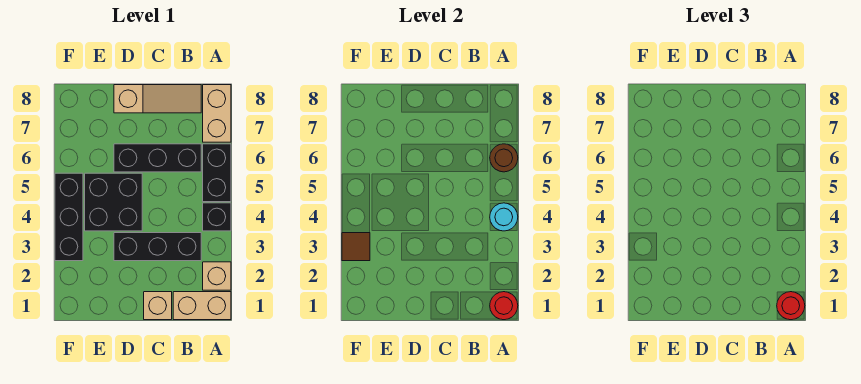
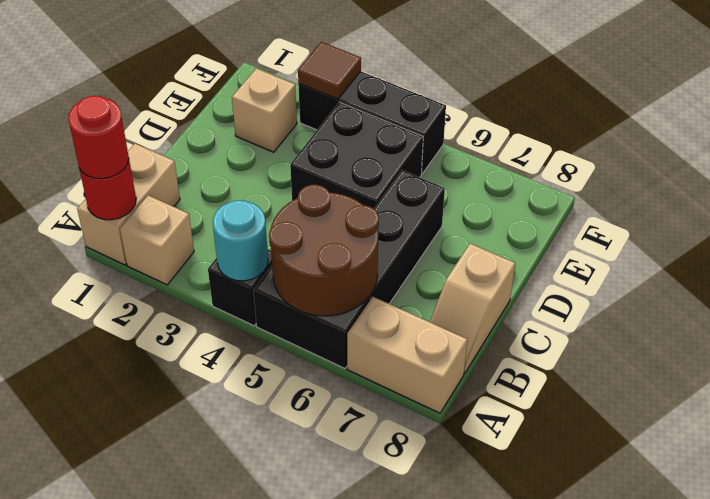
brown round brick A6 level 2 -> brown round brick A5:B6 level 2
black brick B3:D3 level 1 -> none
tan slope B8:D8 level 1 top D -> tan slope B8:C8 level 1 top C
tan brick C1 level 1 -> tan brick E2 level 1

